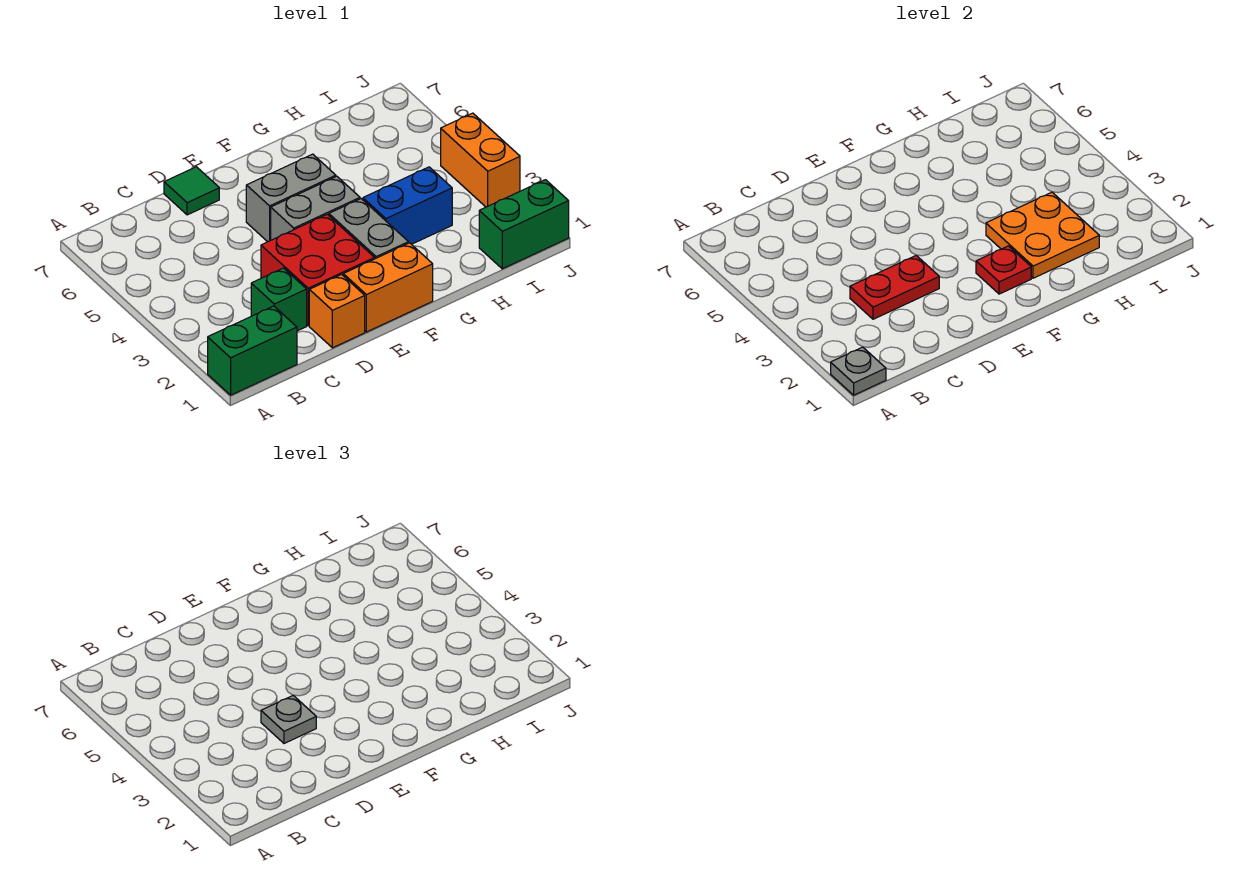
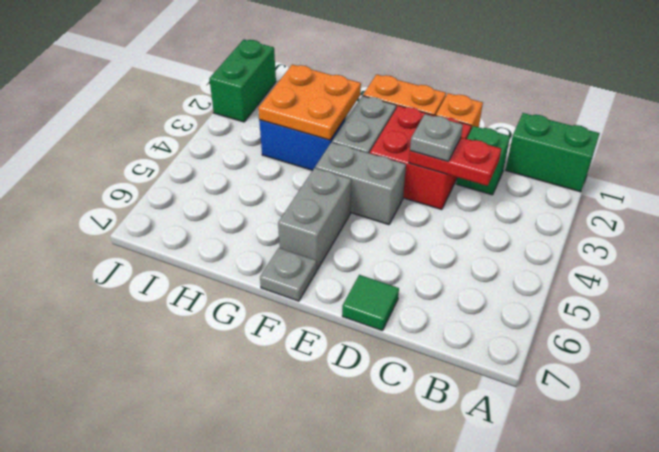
grey plate A1 level 2 -> grey plate F7 level 1
grey brick E5:F5 level 1 -> grey brick F5:F6 level 1
red plate F2 level 2 -> none
green brick I1:J1 level 1 -> green brick J1:J2 level 1
orange brick J3:J4 level 1 -> none

